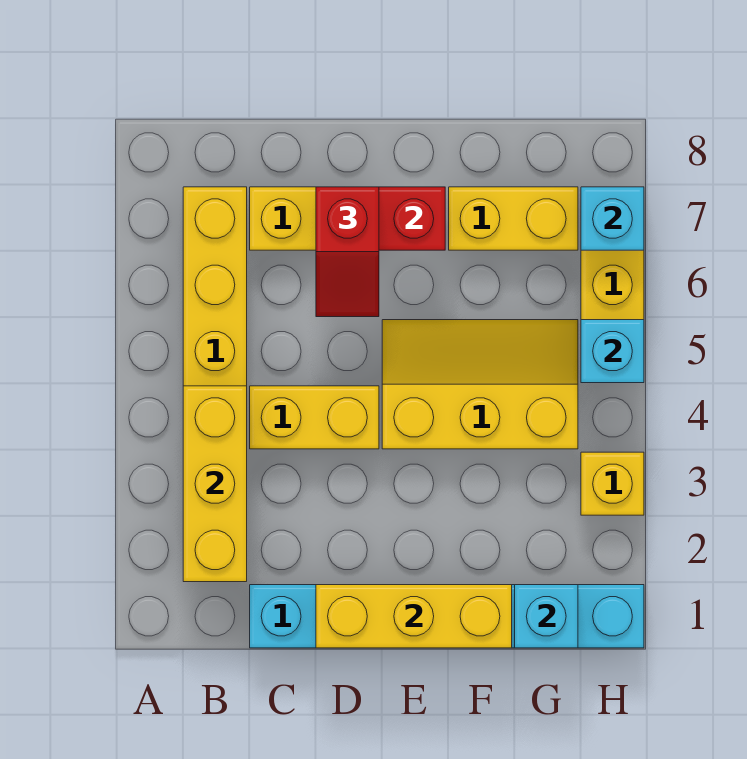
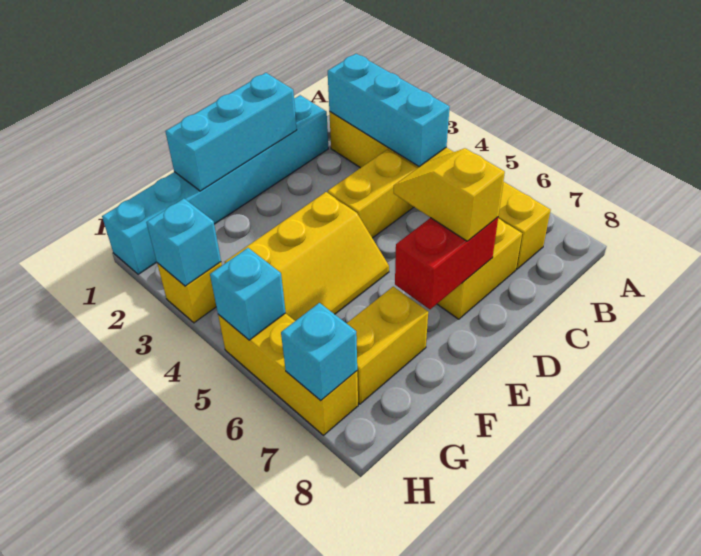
yellow brick B2:B4 level 2 -> cyan brick B2:B4 level 2
yellow brick D1:F1 level 2 -> cyan brick D1:F1 level 2
red slope D6:D7 level 3 top 7 -> yellow slope D6:D7 level 3 top 7
cyan brick G1 level 2 -> cyan brick H3 level 2

